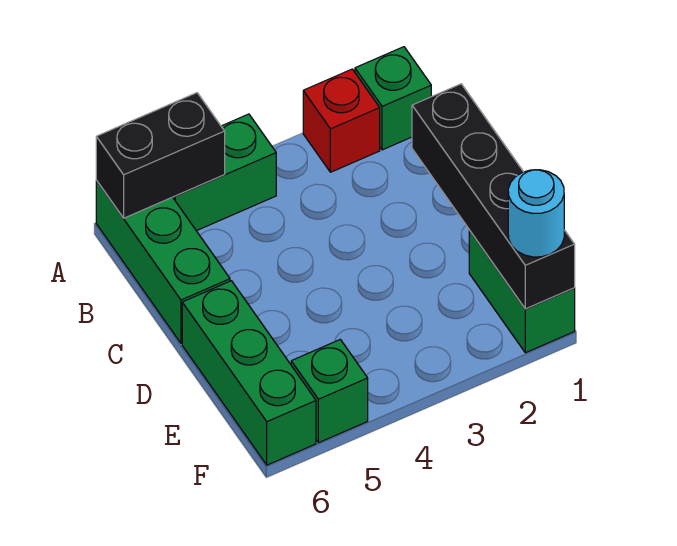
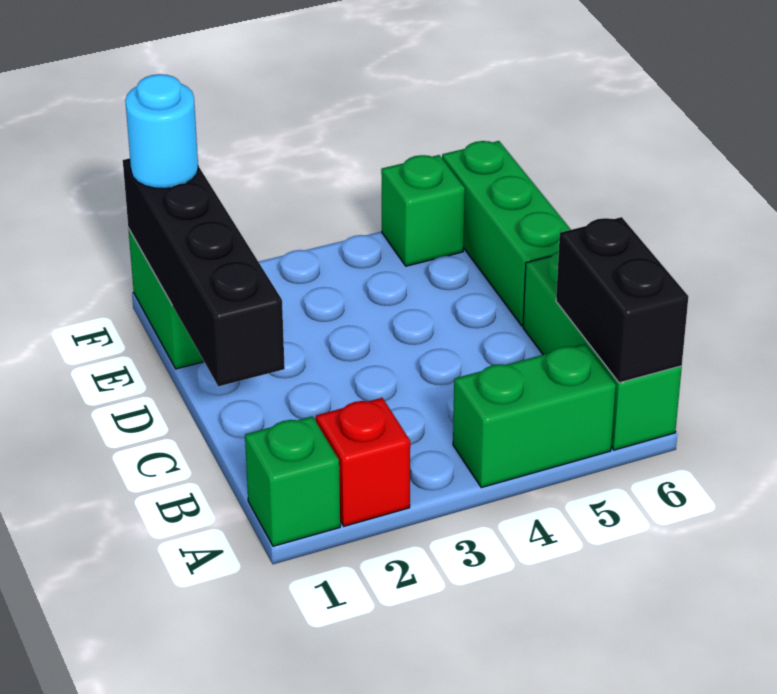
black brick A5:A6 level 2 -> black brick A6:B6 level 2

